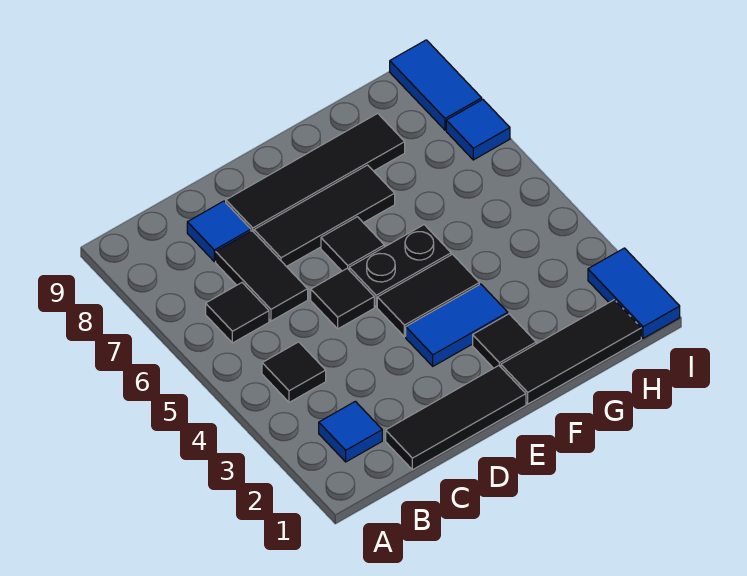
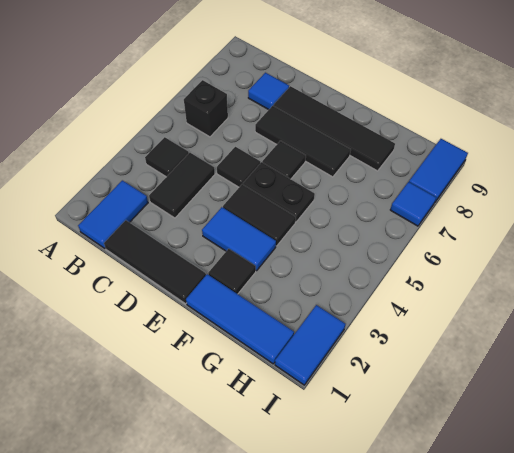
blue tile B2 level 1 -> blue tile B1:B2 level 1
black tile B6 level 1 -> black brick B6 level 1
black tile C6:C7 level 1 -> black tile C3:C4 level 1
black tile F1:H1 level 1 -> blue tile F1:H1 level 1

